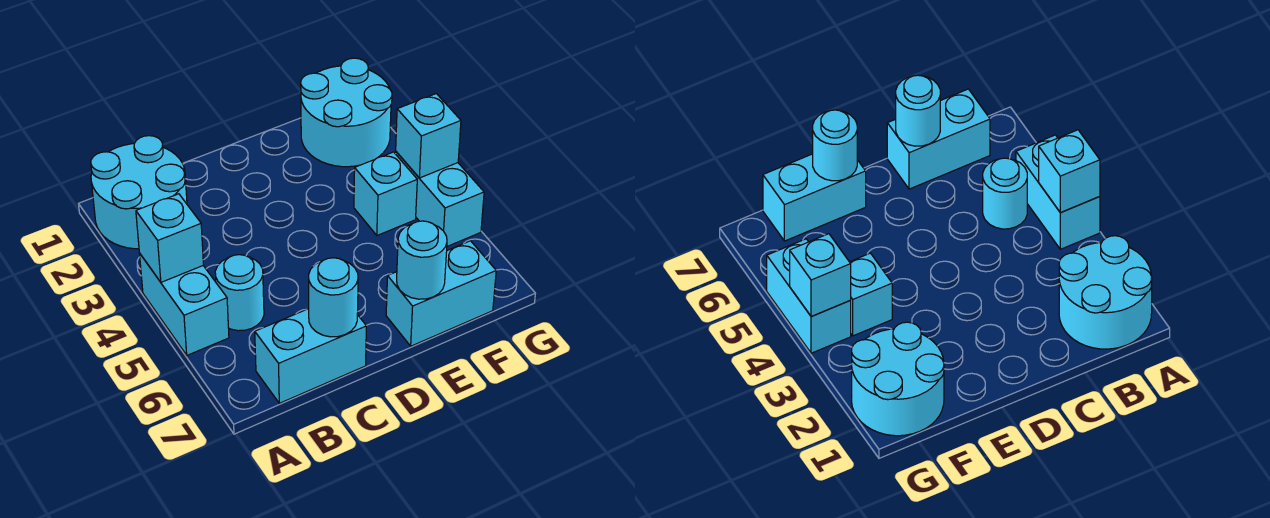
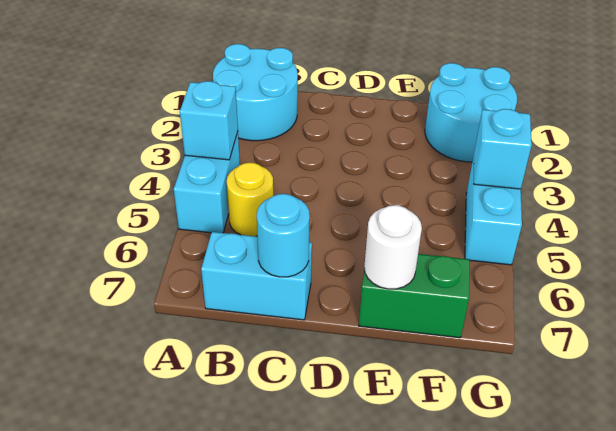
cyan round brick B5 level 1 -> yellow round brick B5 level 1
cyan brick E7:F7 level 1 -> green brick E7:F7 level 1
cyan round brick E7 level 2 -> white round brick E7 level 2
cyan brick F4 level 1 -> none

